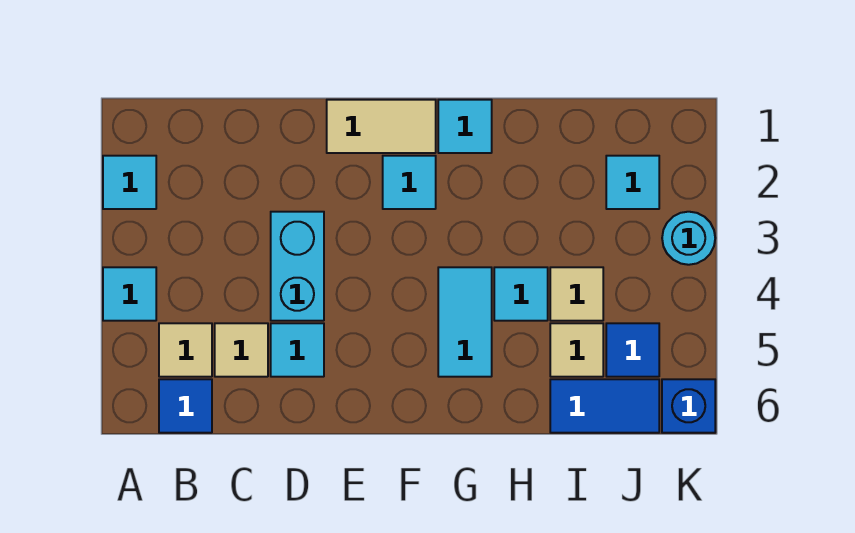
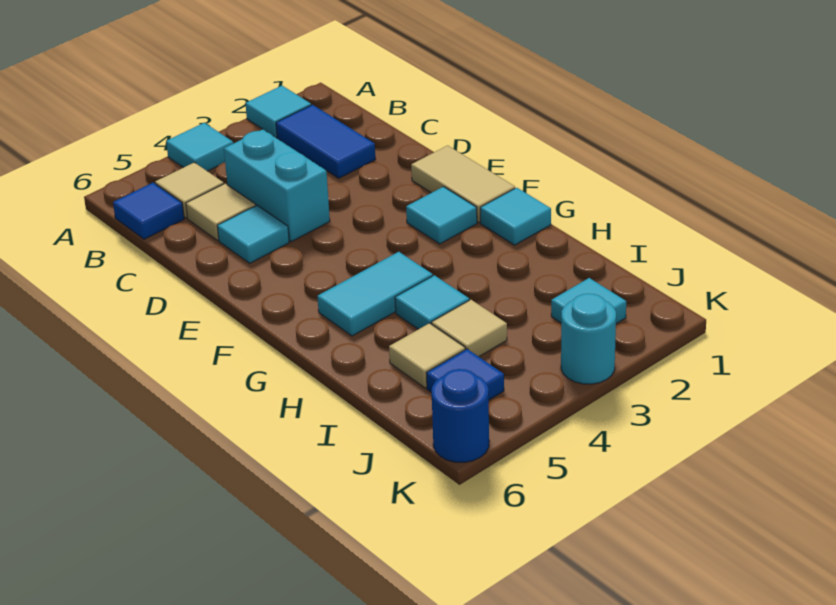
cyan brick D3:D4 level 1 -> cyan brick C4:D4 level 1
blue tile I6:J6 level 1 -> blue tile B2:C2 level 1
blue brick K6 level 1 -> blue round brick K6 level 1

